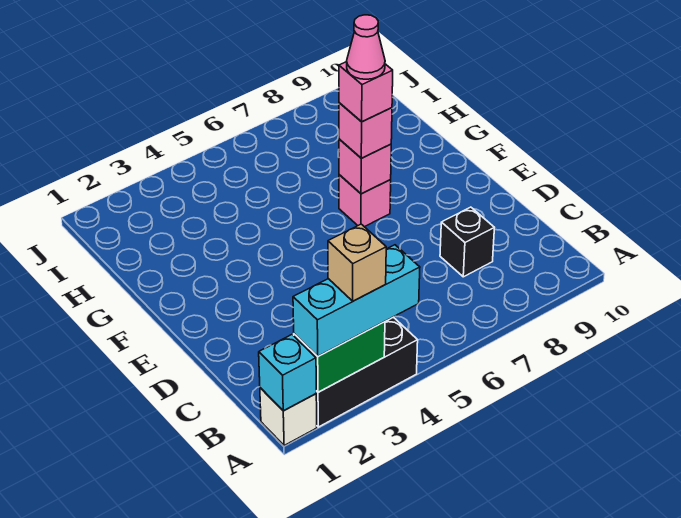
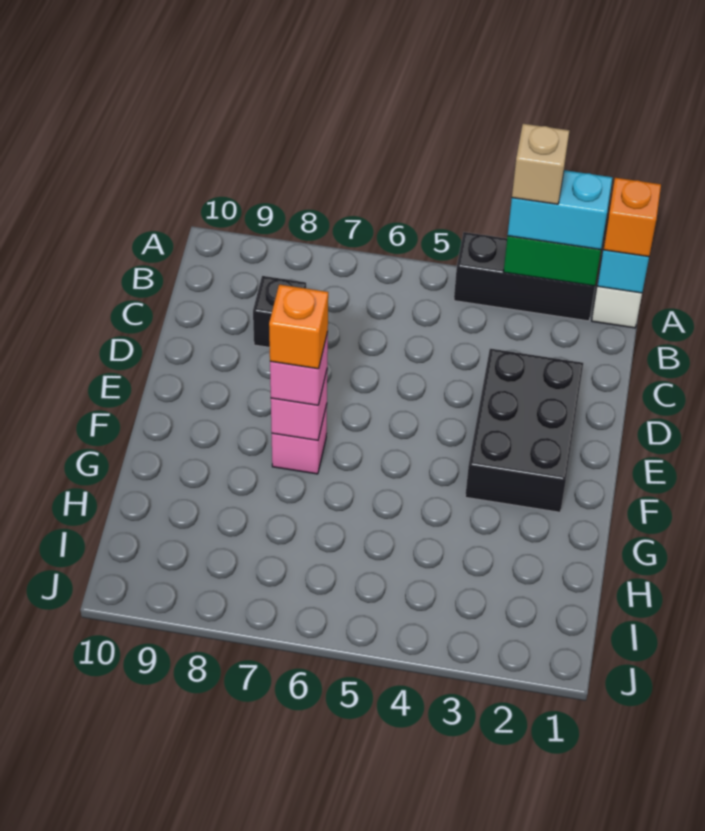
none -> orange brick A1 level 3
cyan brick A2:A4 level 3 -> cyan brick A2:A3 level 3
none -> black brick D2:F3 level 1
pink brick F7 level 4 -> orange brick F7 level 4
pink cone F7 level 5 -> none

